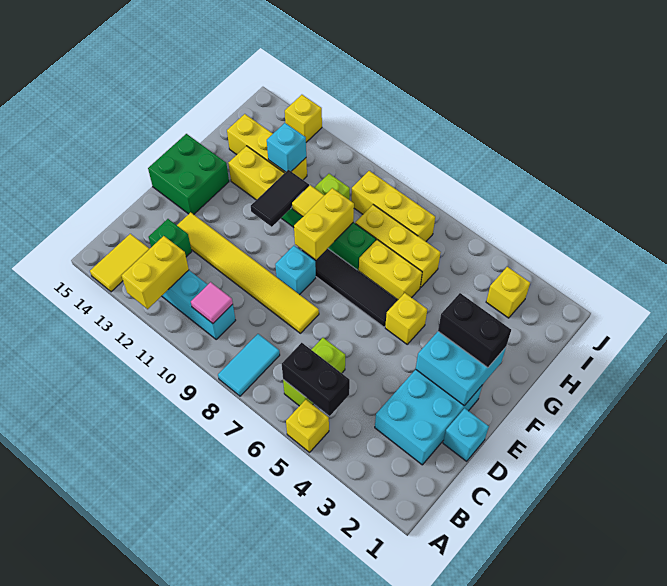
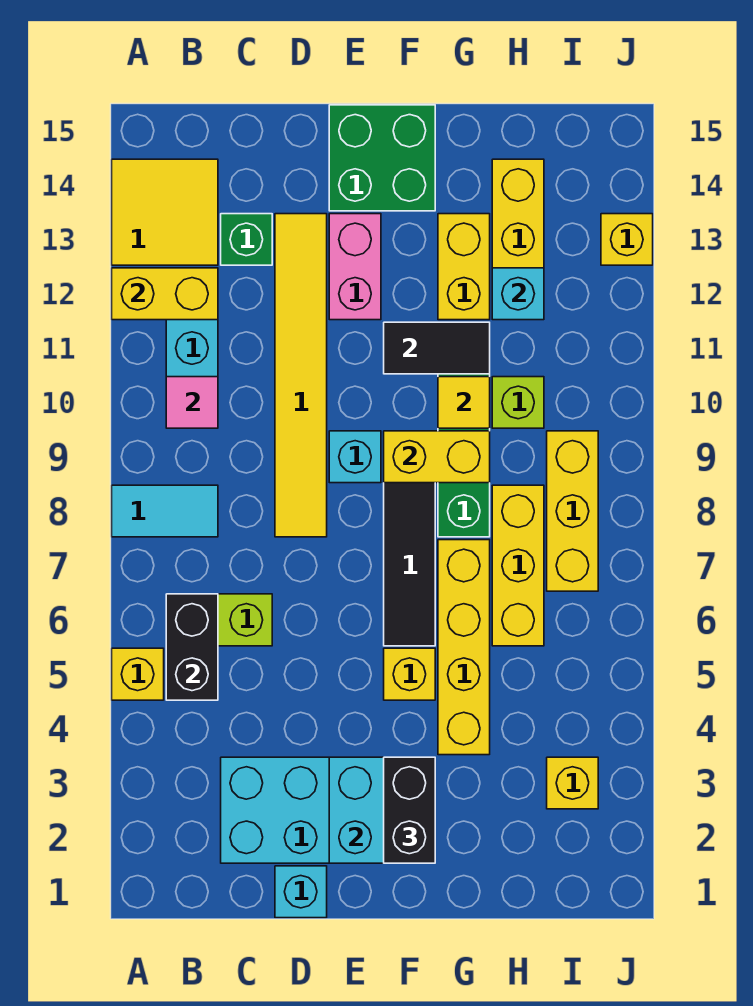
yellow tile A14:B14 level 1 -> yellow tile A13:B14 level 1
none -> pink brick E12:E13 level 1
yellow brick G6:G7 level 1 -> yellow brick G4:G7 level 1

